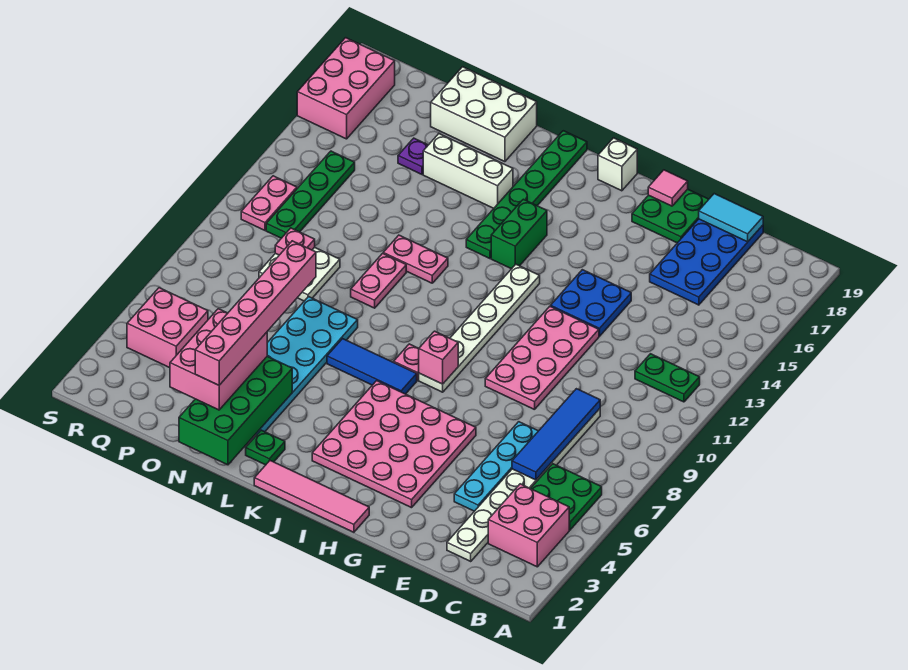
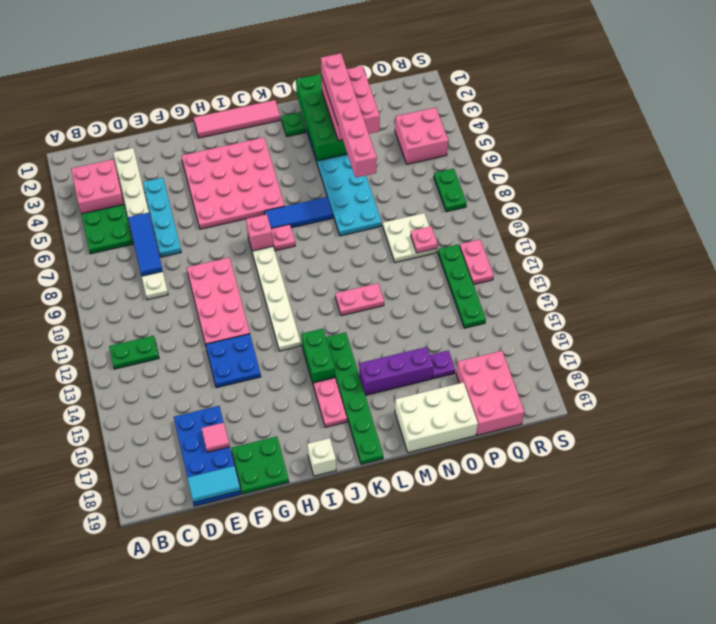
blue tile D6:D9 level 2 -> blue tile D6:D8 level 2
pink tile G19 level 2 -> pink tile E17 level 2
white brick L16:N16 level 1 -> purple brick L16:N16 level 1
pink plate M10:M11 level 1 -> pink plate J16:J17 level 1
none -> green plate R7:R8 level 1
pink brick R16:S18 level 1 -> pink brick P17:Q19 level 1

